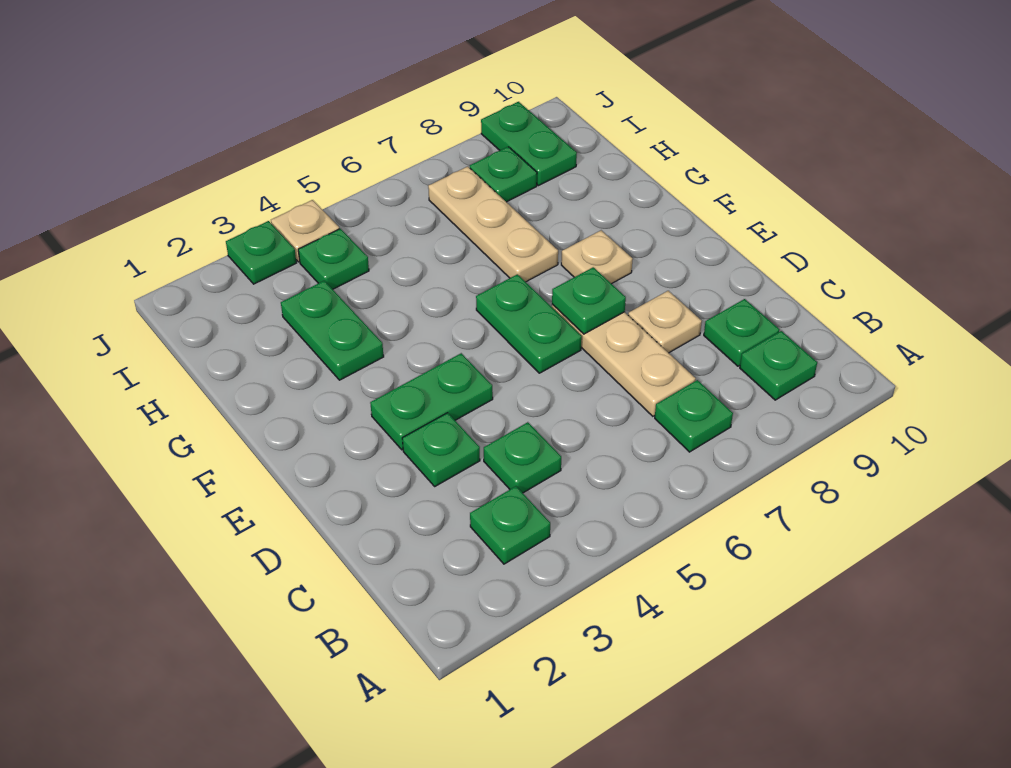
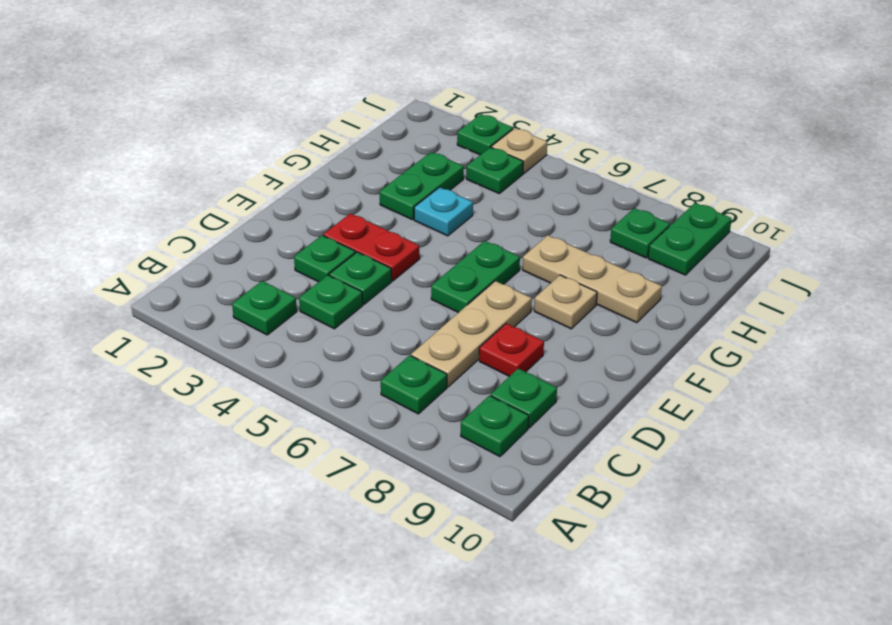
tan plate D8 level 1 -> red plate D8 level 1
green plate E3:E4 level 1 -> red plate E3:E4 level 1
green plate E7 level 2 -> green plate D4 level 1
none -> cyan plate G4 level 1
tan plate G7:I7 level 1 -> tan plate G7:G9 level 1

